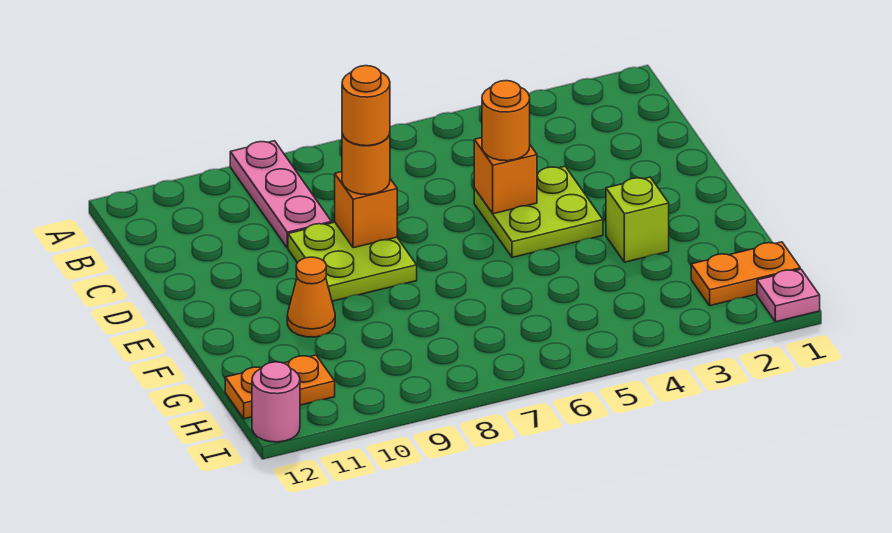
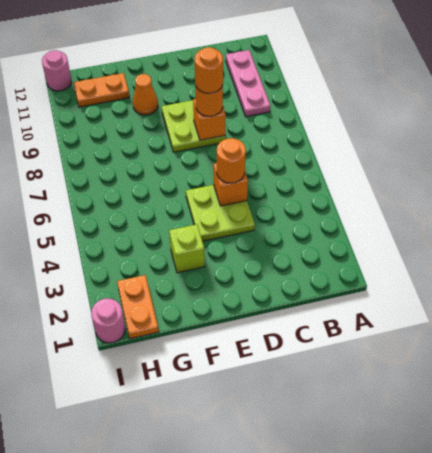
pink plate A9:C9 level 1 -> pink plate B9:B11 level 1
orange plate H11:H12 level 1 -> orange plate G11:H11 level 1
pink plate I1 level 1 -> pink round brick I1 level 1

